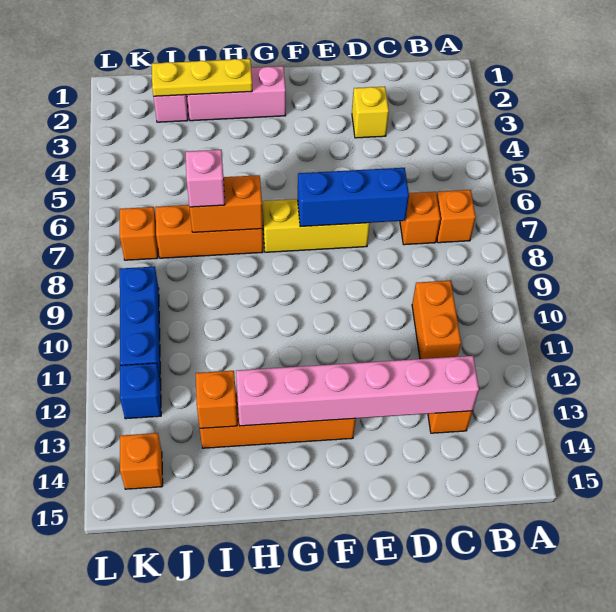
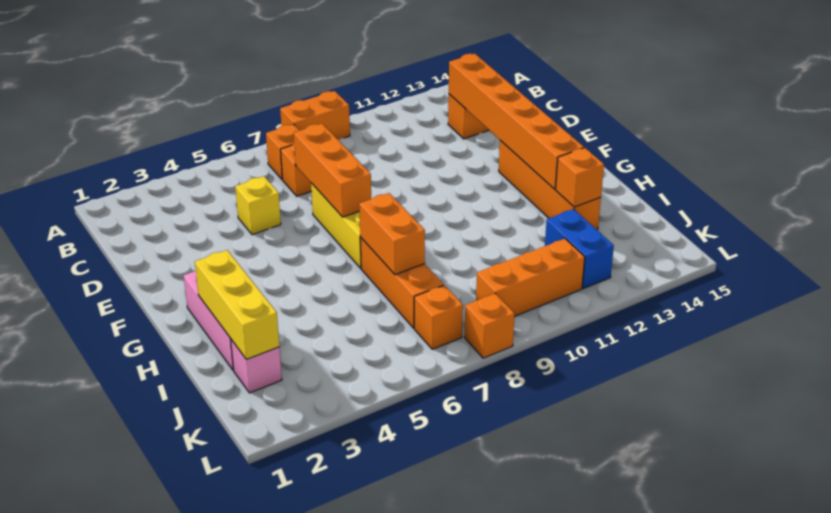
orange brick C10:C11 level 1 -> orange brick A8:A9 level 1
pink brick C13:H13 level 2 -> orange brick C13:H13 level 2
yellow brick D3 level 1 -> yellow brick D5 level 1
blue brick D7:F7 level 2 -> orange brick D7:F7 level 2
yellow plate H2:J2 level 2 -> yellow brick H2:J2 level 2
pink brick I7 level 3 -> none
blue brick K9:K11 level 1 -> orange brick K9:K11 level 1
blue brick K12 level 1 -> blue brick J12:K12 level 1
orange brick K14 level 1 -> orange brick L8 level 1

